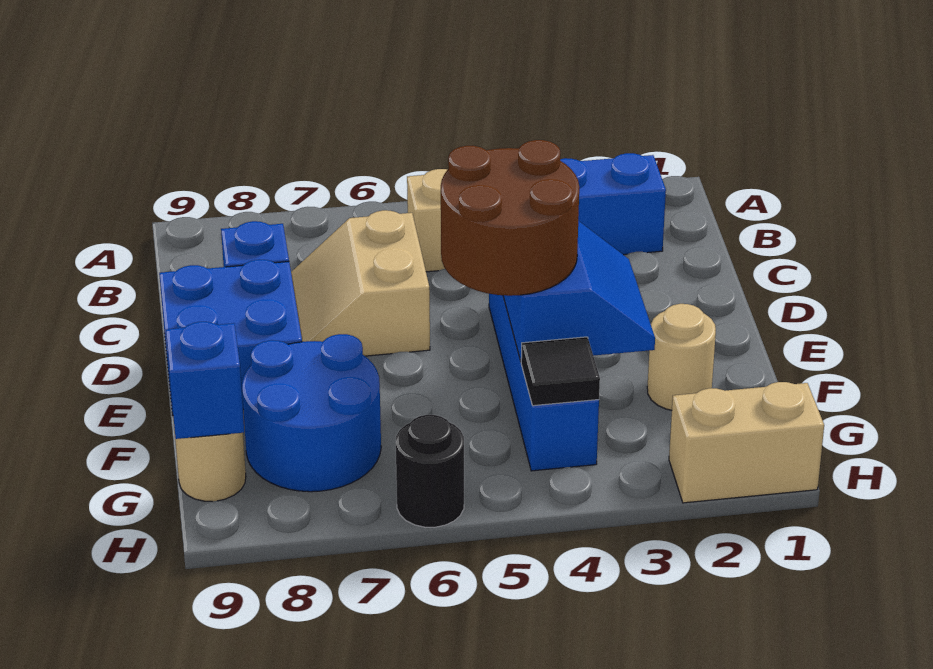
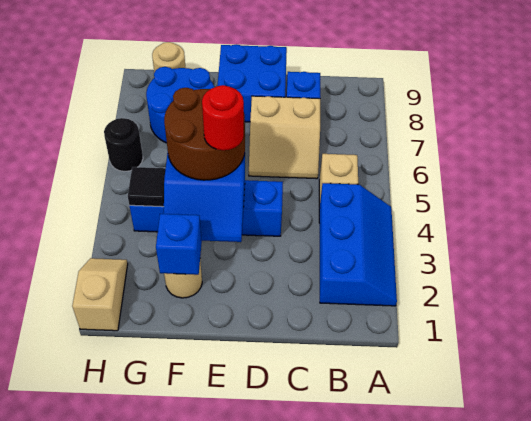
tan slope C6:D7 level 1 top 6 -> tan slope C6:D7 level 1 top 7
none -> red round brick E4 level 4
blue brick G9 level 2 -> blue brick F2 level 2
tan brick H1:H2 level 1 -> tan slope H1:H2 level 1 top 1

